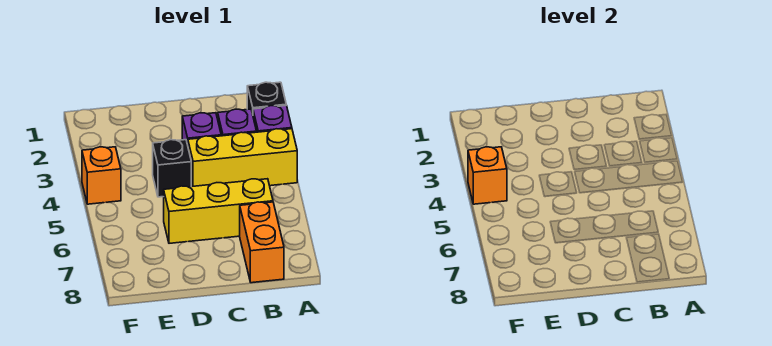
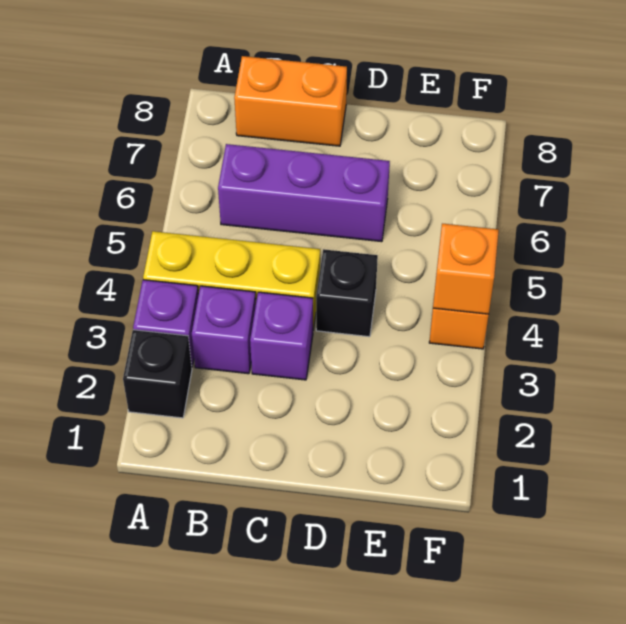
yellow brick B6:D6 level 1 -> purple brick B6:D6 level 1
orange brick B7:B8 level 1 -> orange brick B8:C8 level 1

